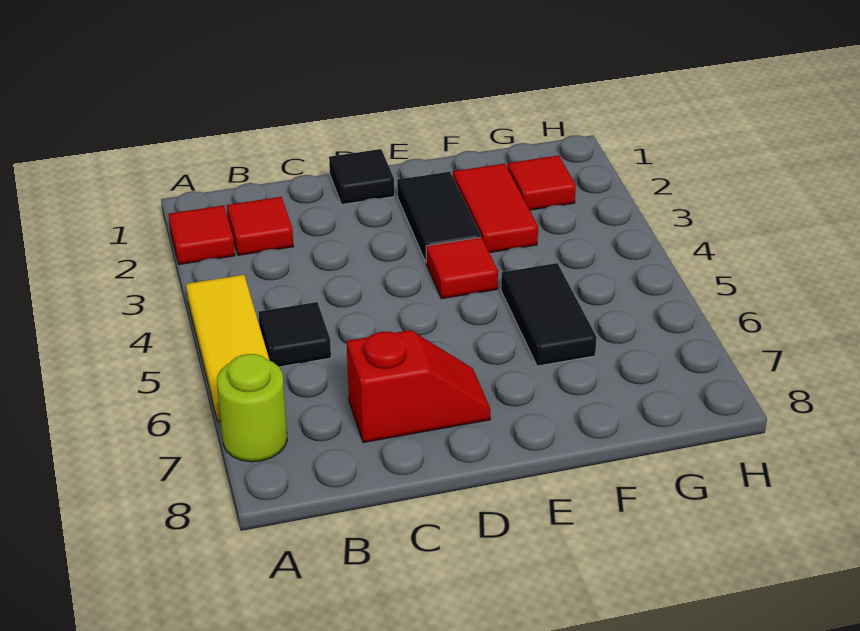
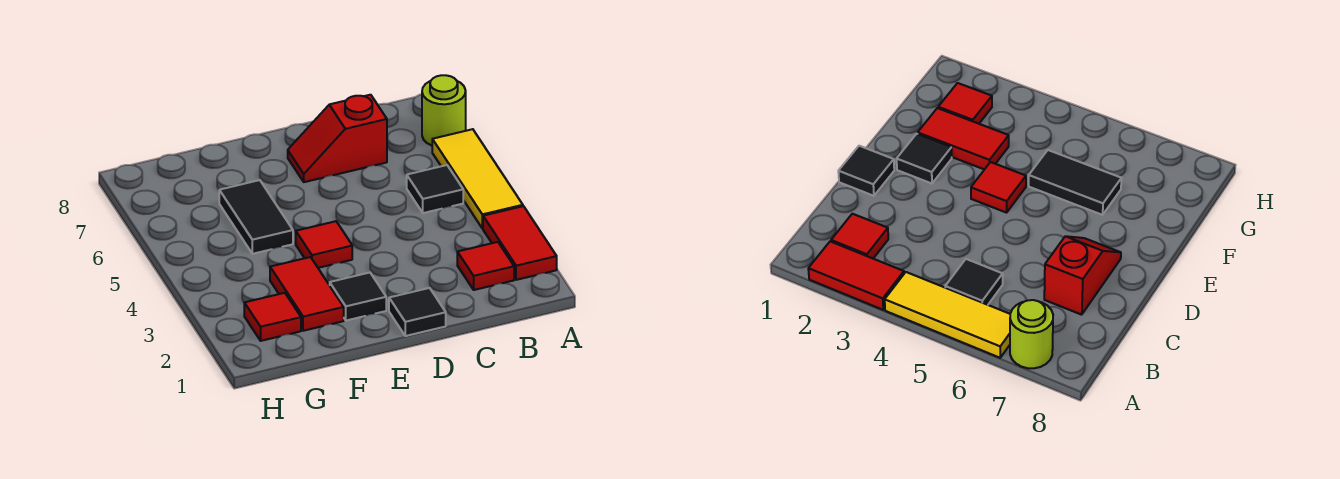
red tile A2 level 1 -> red tile A2:A3 level 1
black tile E2:E3 level 1 -> black tile E2 level 1

